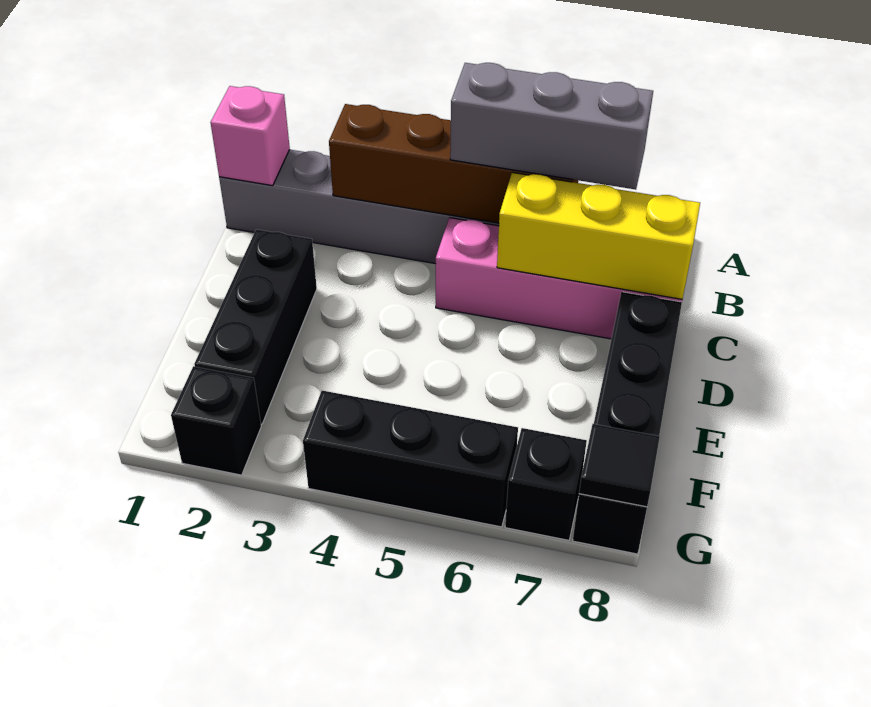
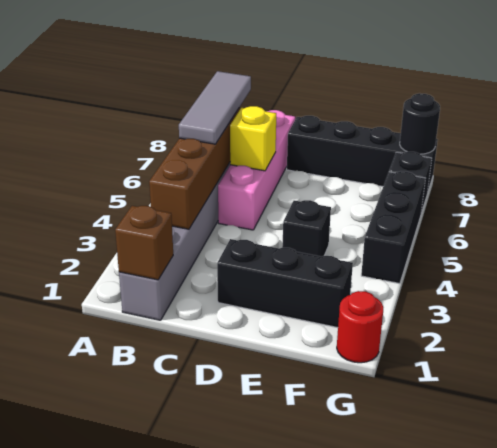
pink brick B1 level 2 -> brown brick B1 level 2
grey brick B5:B7 level 3 -> grey tile B5:B7 level 3
yellow brick C6:C8 level 2 -> yellow brick C6 level 2
none -> red round brick G1 level 1
black brick G2 level 1 -> black brick E4 level 1
black tile G8 level 2 -> black round brick G8 level 2

